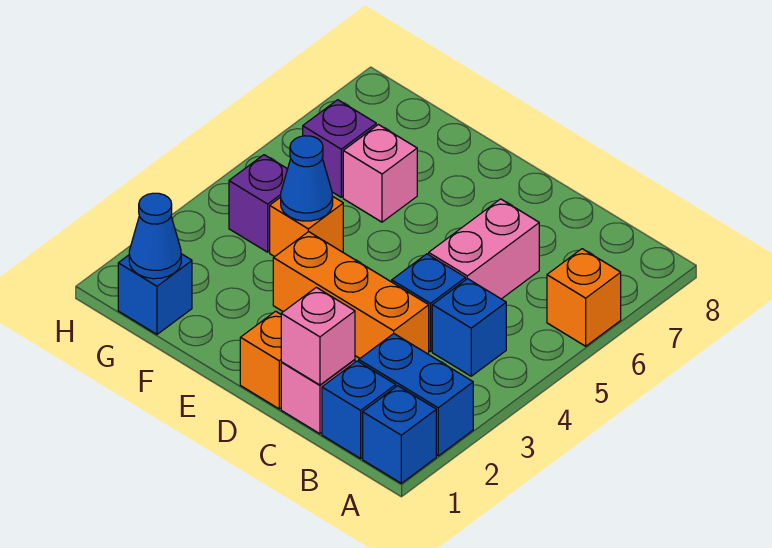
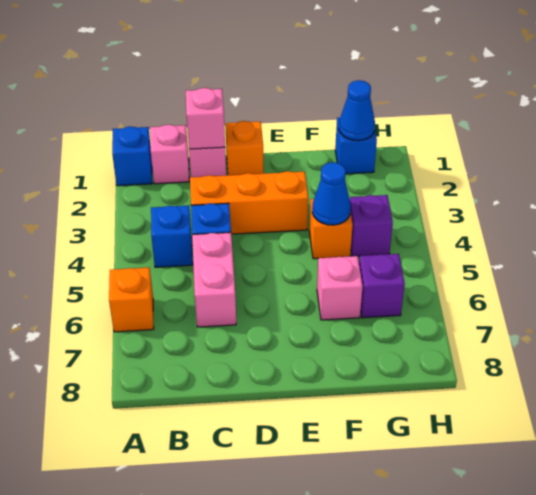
blue brick A2:B2 level 1 -> none
blue brick B1 level 1 -> pink brick B1 level 1

